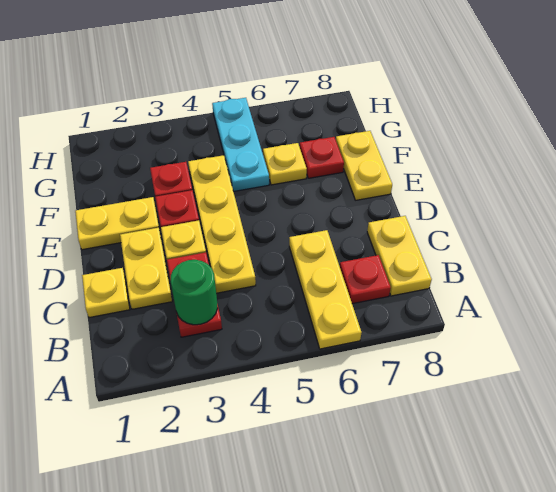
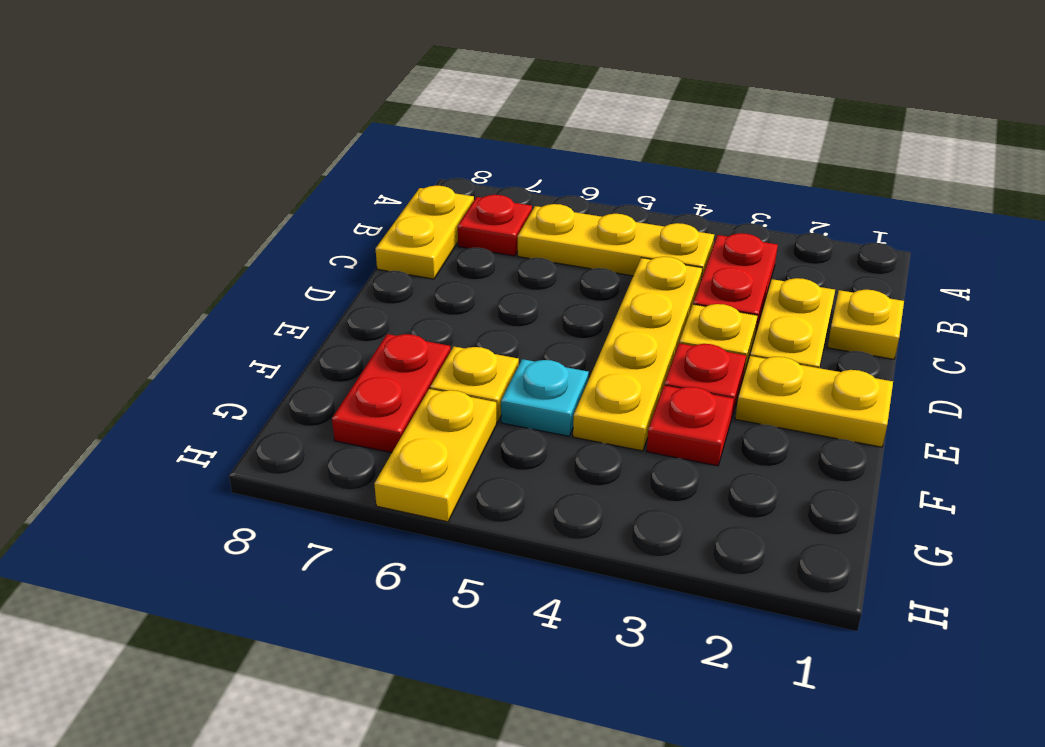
yellow plate A6:C6 level 1 -> yellow plate B4:B6 level 1
green round brick B3 level 2 -> none
yellow plate E8:F8 level 1 -> yellow plate G6:H6 level 1
cyan plate F5:H5 level 1 -> cyan plate F5 level 1
red plate F7 level 1 -> red plate F7:G7 level 1

